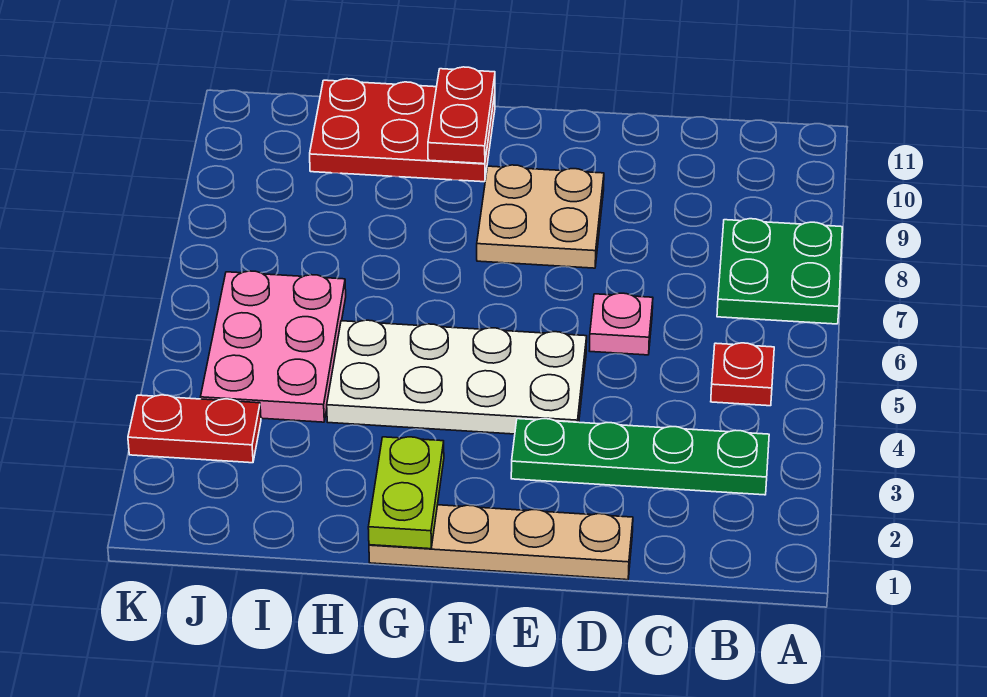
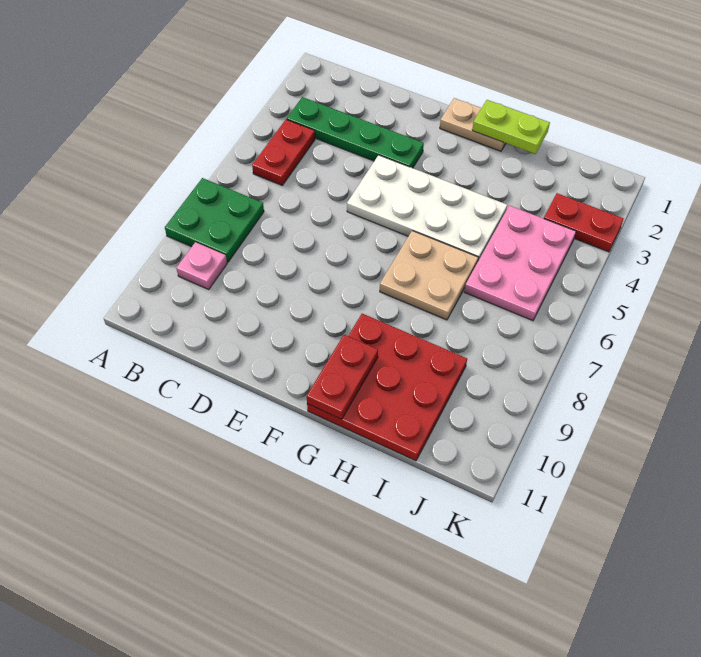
red plate B5 level 1 -> red plate B4:B5 level 1
tan plate D1:G1 level 1 -> tan plate F1:G1 level 1
pink plate D6 level 1 -> pink plate B9 level 1
tan plate E8:F9 level 1 -> tan plate G6:H7 level 1
lime plate G1:G2 level 2 -> lime plate G1:H1 level 2
red plate G10:I11 level 1 -> red plate G9:I11 level 1

